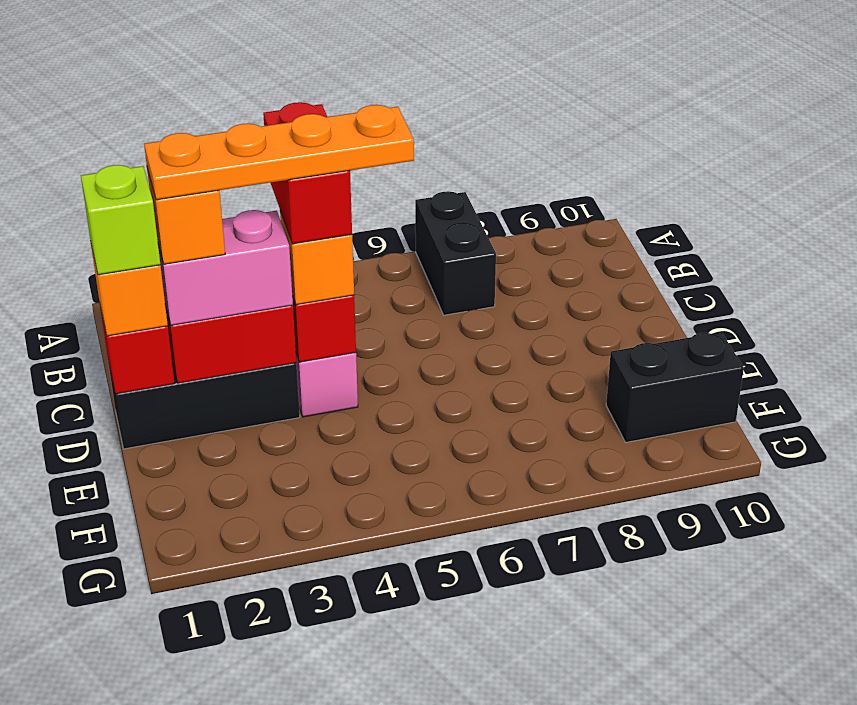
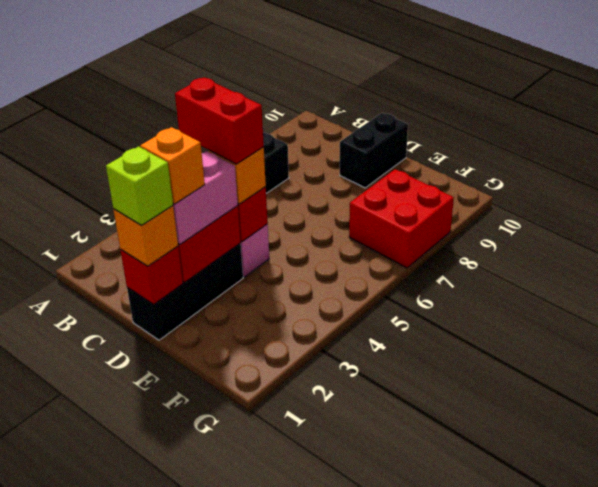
orange plate D2:D5 level 5 -> none
none -> red brick F7:G8 level 1
black brick F9:F10 level 1 -> black brick D9:D10 level 1

